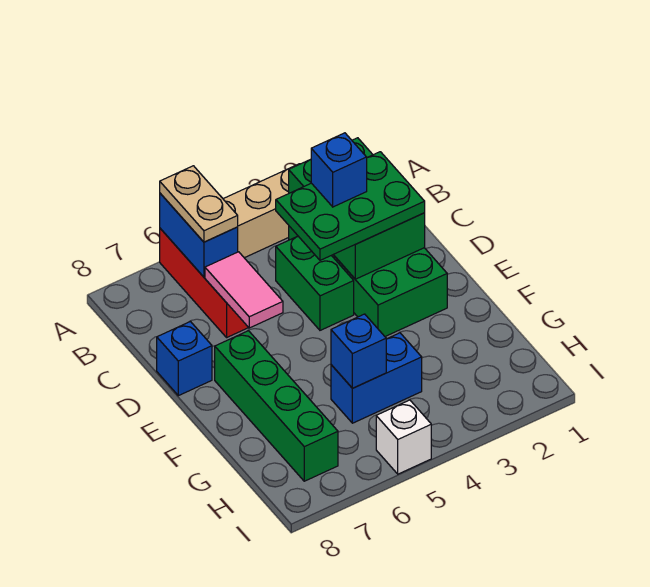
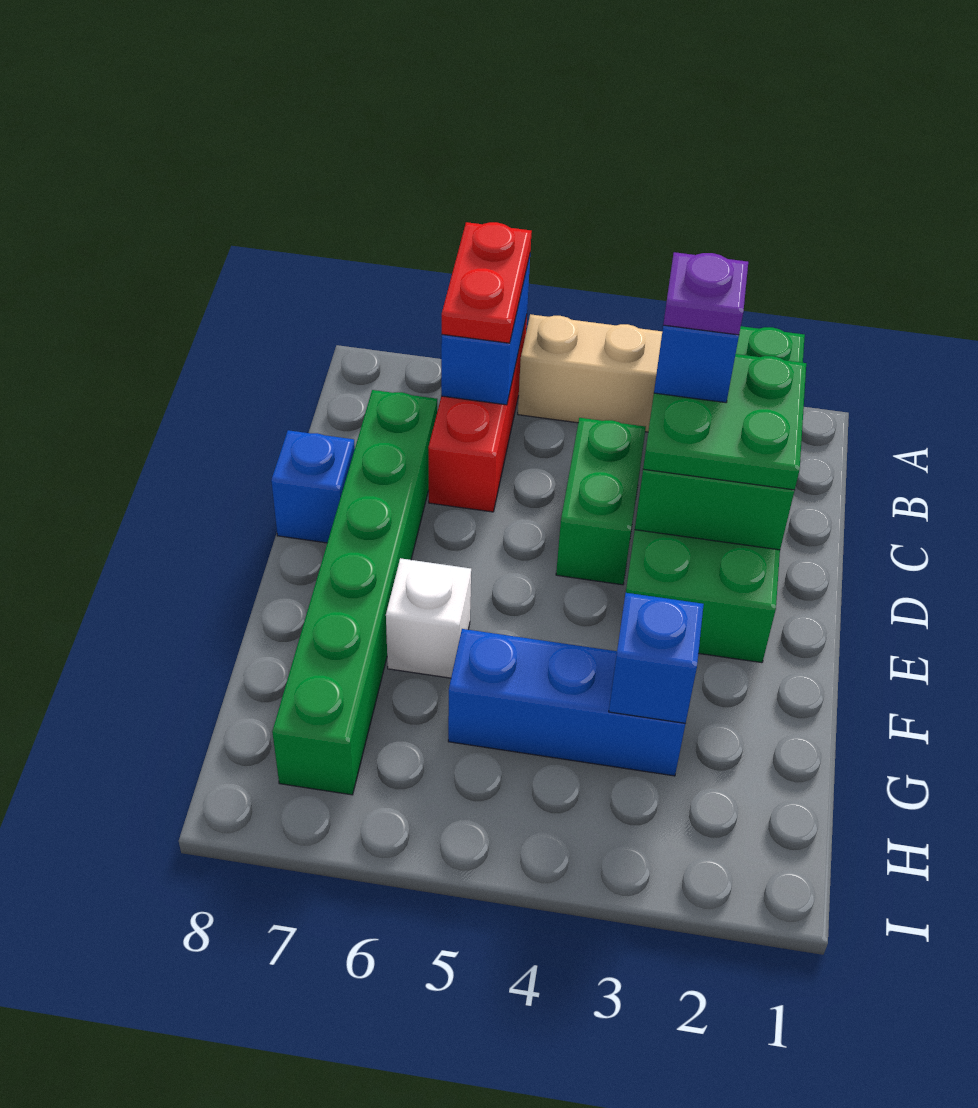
tan plate A6:B6 level 3 -> red plate A6:B6 level 3
green plate C2:D4 level 3 -> green plate C2:D3 level 3
none -> purple plate C3 level 5
pink tile C6:D6 level 2 -> none
green brick E7:H7 level 1 -> green brick C7:H7 level 1
blue brick G4:G5 level 1 -> blue brick G3:G5 level 1
blue brick G5 level 2 -> blue brick G3 level 2
white brick I5 level 1 -> white brick F6 level 1

